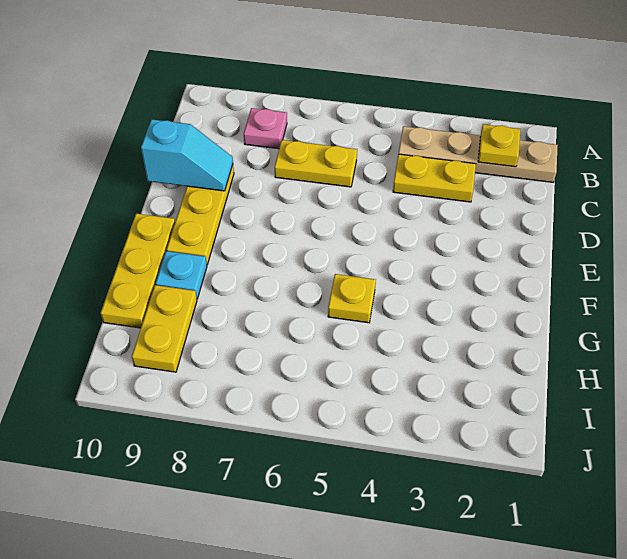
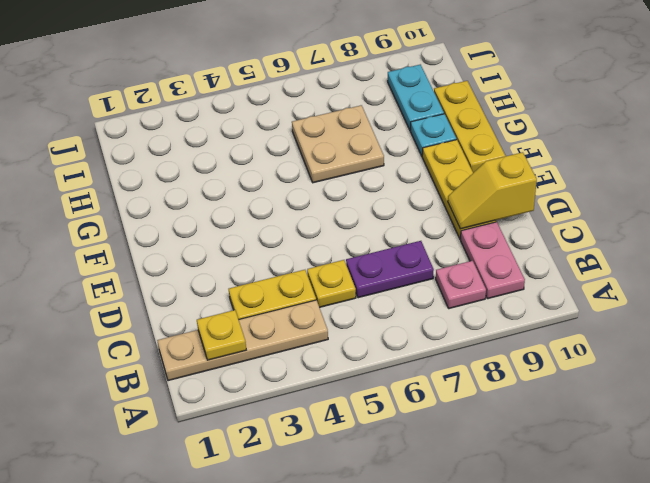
none -> pink plate B9:C9 level 1
yellow plate C6:C7 level 1 -> purple plate C6:C7 level 1
cyan slope D9:D10 level 2 top 10 -> yellow slope D9:D10 level 2 top 10
yellow plate G5 level 1 -> yellow plate C5 level 1
none -> tan plate G6:H7 level 1
yellow plate H9:I9 level 1 -> cyan plate H9:I9 level 1

